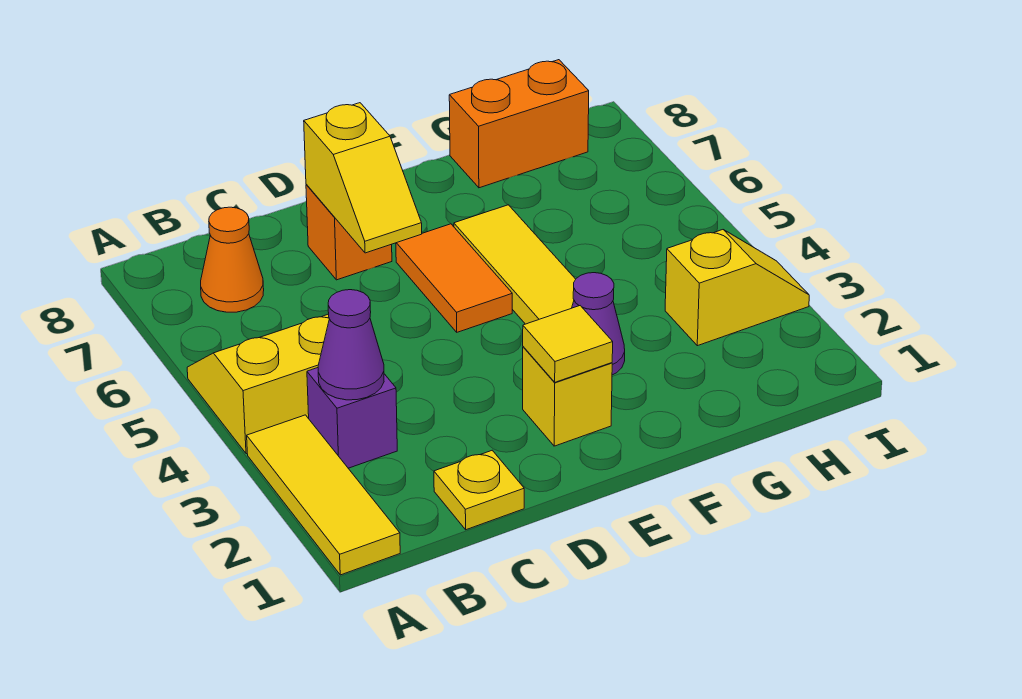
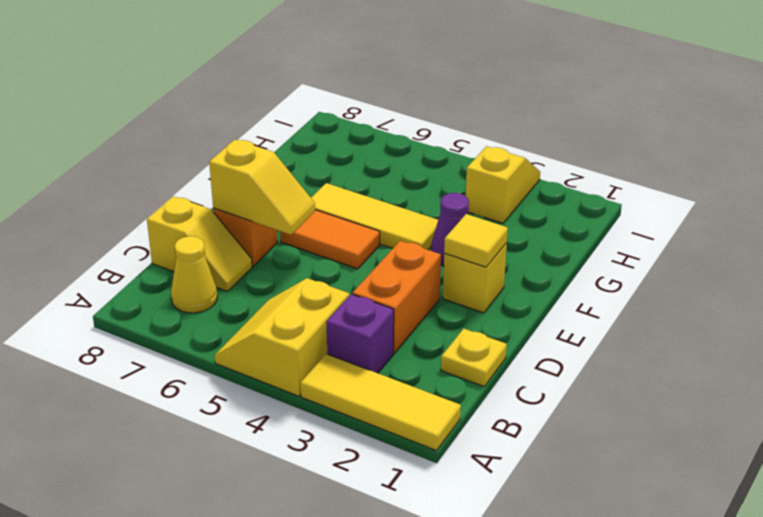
purple cone B3 level 2 -> none
orange cone B7 level 1 -> yellow cone B7 level 1
none -> yellow slope C7:C8 level 1 top 8
orange brick G8:H8 level 1 -> orange brick C3:D3 level 1

